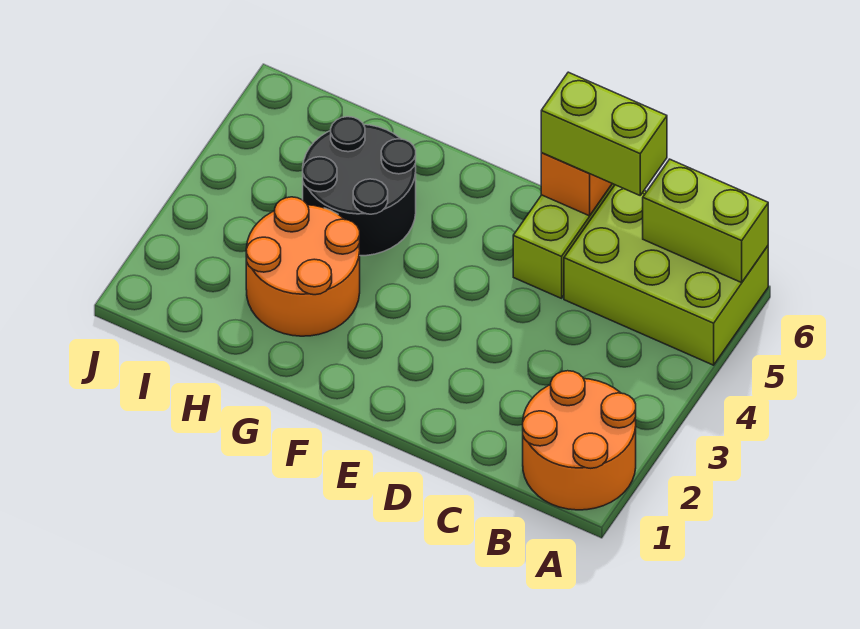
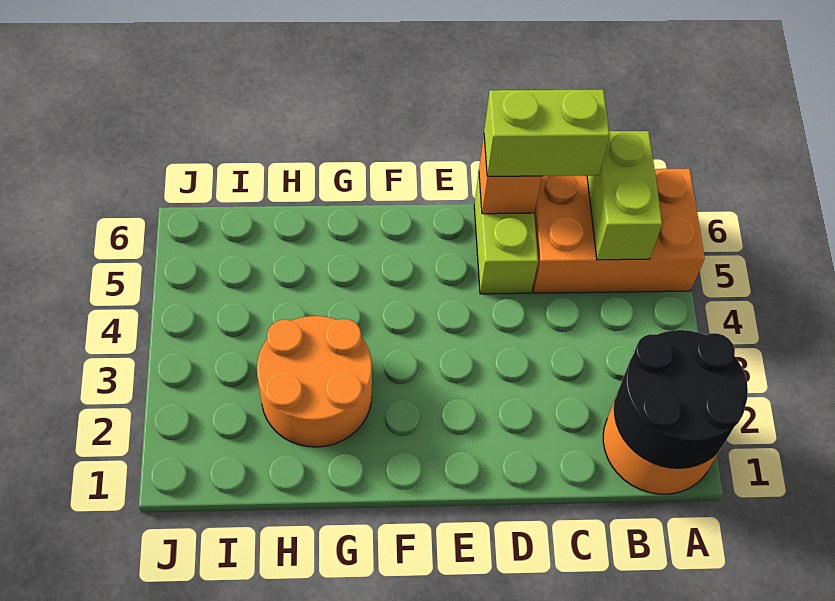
lime brick A5:C6 level 1 -> orange brick A5:C6 level 1
lime brick A6:B6 level 2 -> lime brick B5:B6 level 2
black round brick G4:H5 level 1 -> black round brick A1:B2 level 2

